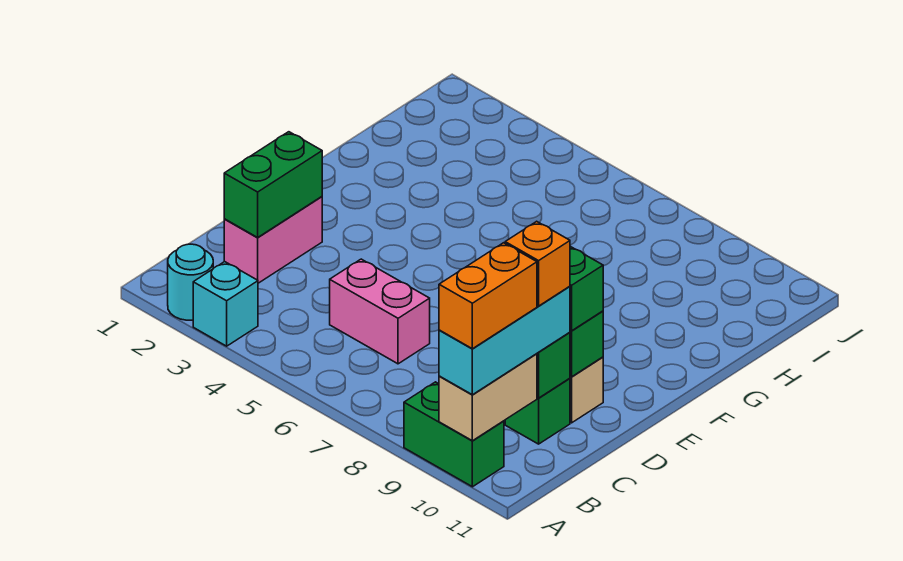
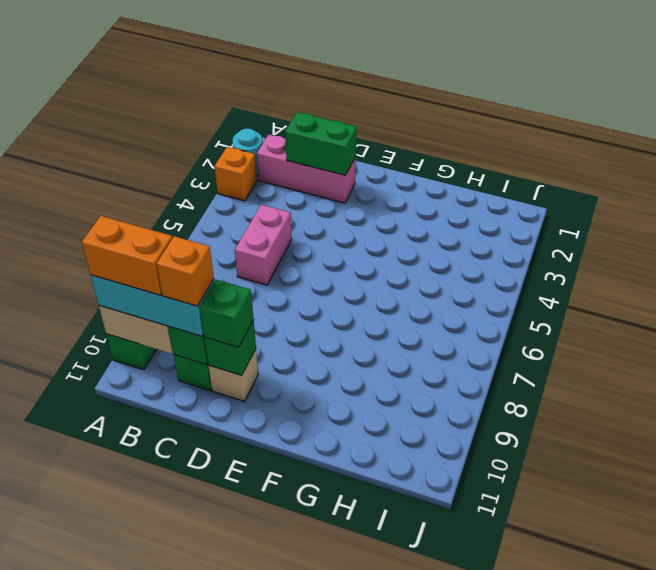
cyan brick A3 level 1 -> orange brick A3 level 1
pink brick C2:D2 level 1 -> pink brick B2:D2 level 1

